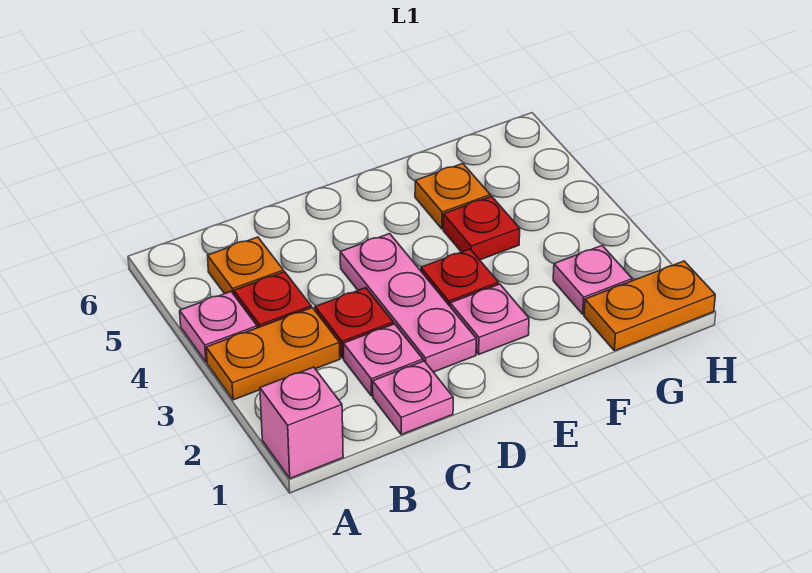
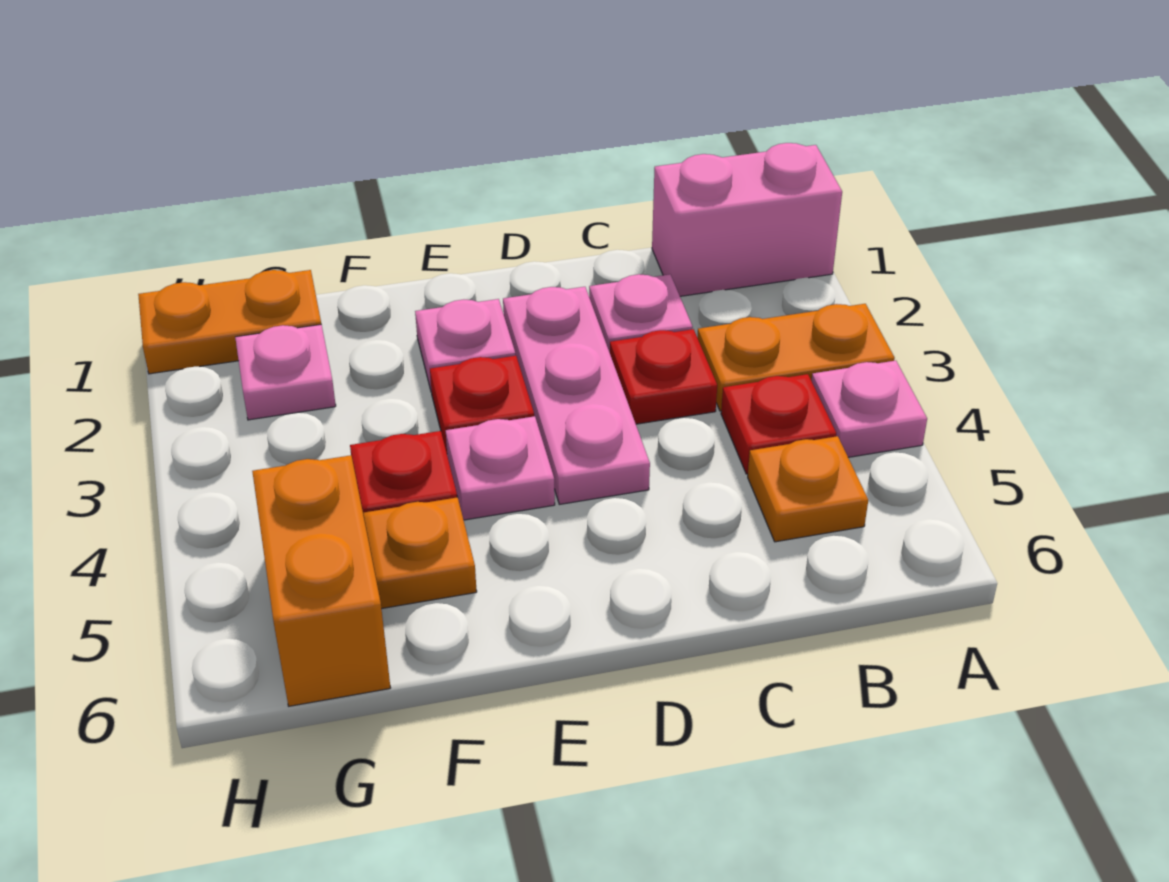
pink brick A1 level 1 -> pink brick A1:B1 level 1
pink plate C1 level 1 -> pink plate E4 level 1
none -> orange brick G5:G6 level 1

